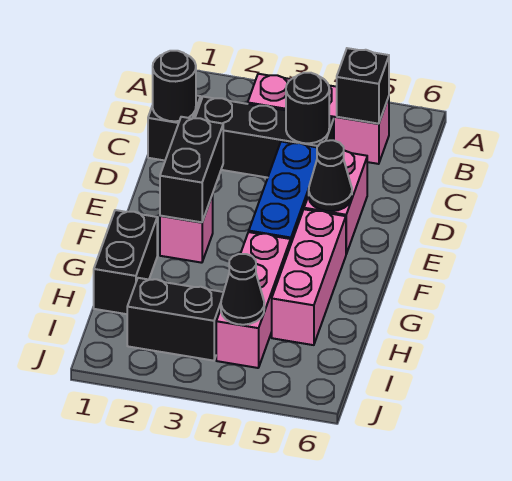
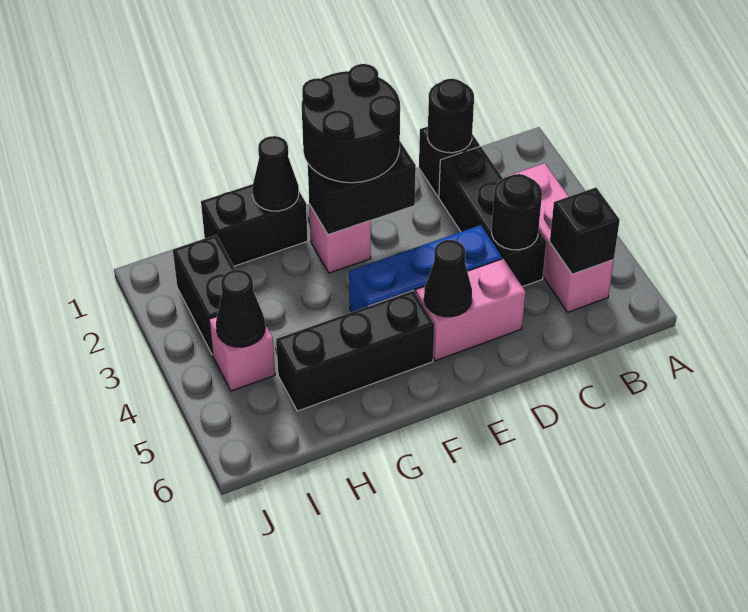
none -> black round brick E1:F2 level 3
pink brick F5:H5 level 1 -> black brick F5:H5 level 1
none -> black cone G1 level 2
pink brick G4:I4 level 1 -> pink brick I4 level 1

